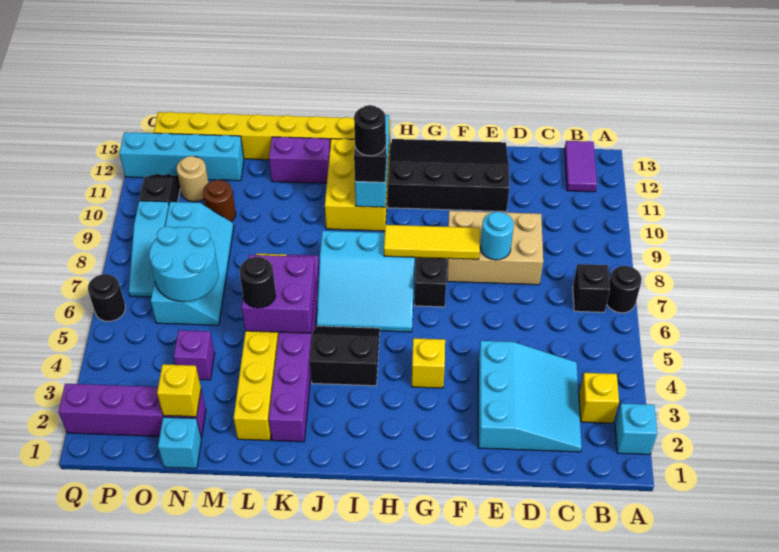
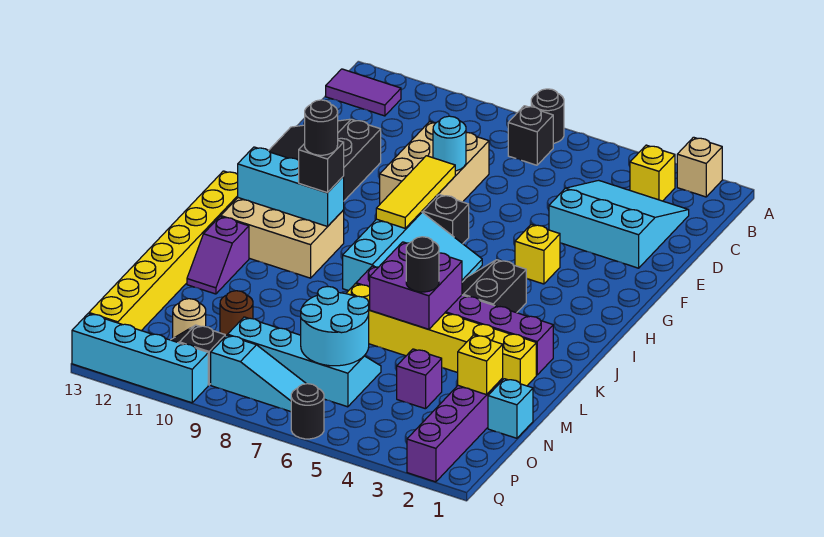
cyan brick A2 level 1 -> tan brick A2 level 1
yellow brick I10:J12 level 1 -> tan brick I10:J12 level 1
purple brick K12:L12 level 1 -> purple slope K12:L12 level 1 top K
cyan brick N12:Q12 level 1 -> cyan brick Q10:Q13 level 1

